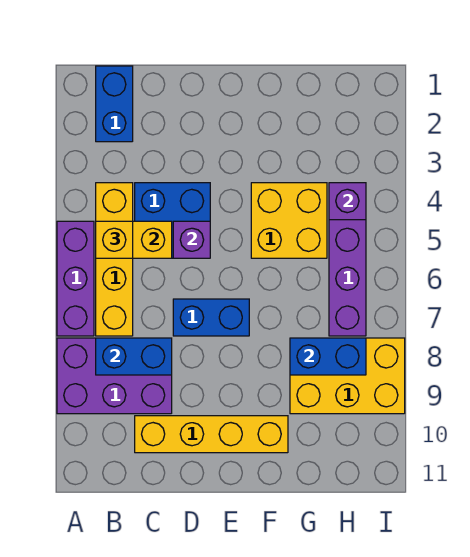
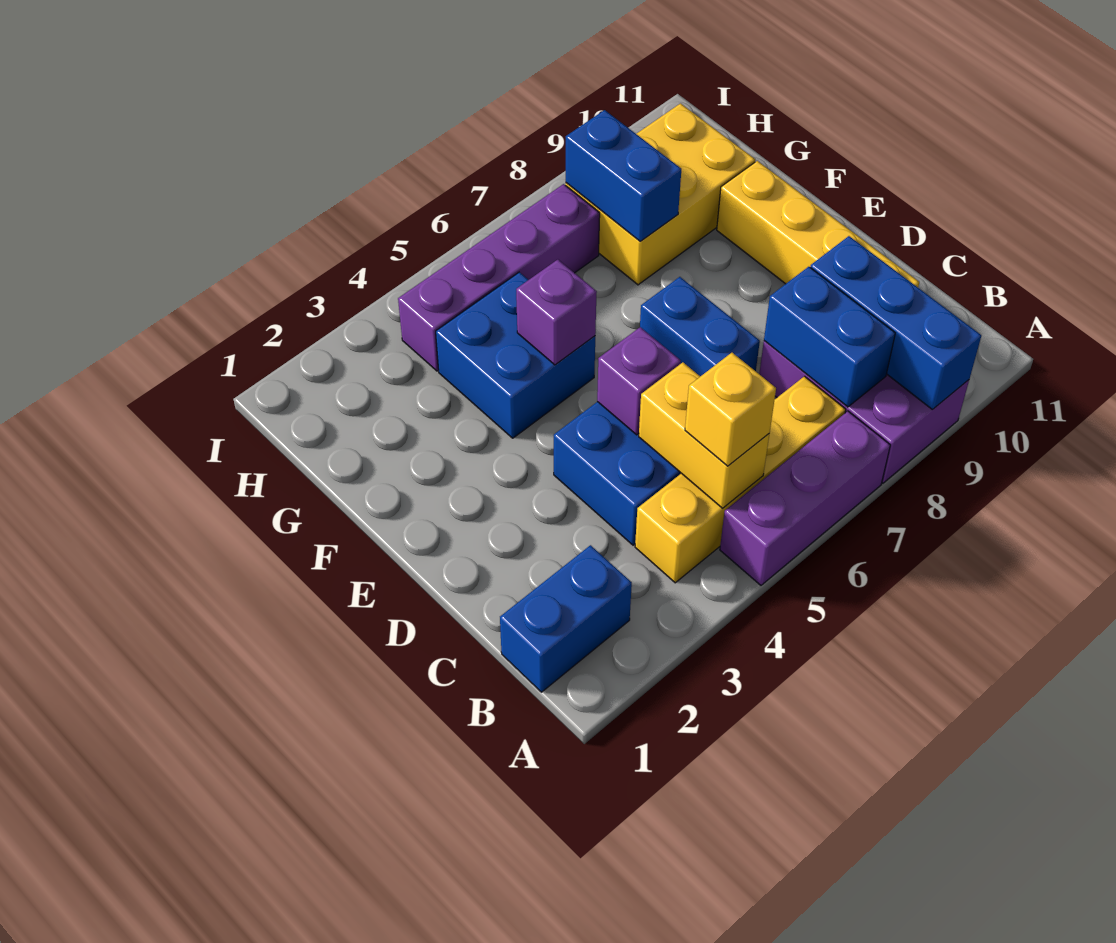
none -> blue brick A9:C9 level 2
yellow brick F4:G5 level 1 -> blue brick F4:G5 level 1
yellow brick G8:I9 level 1 -> yellow brick G8:H10 level 1
purple brick H4 level 2 -> purple brick F5 level 2

